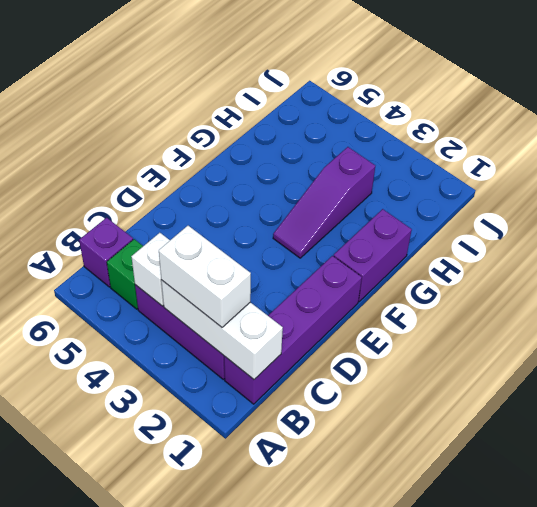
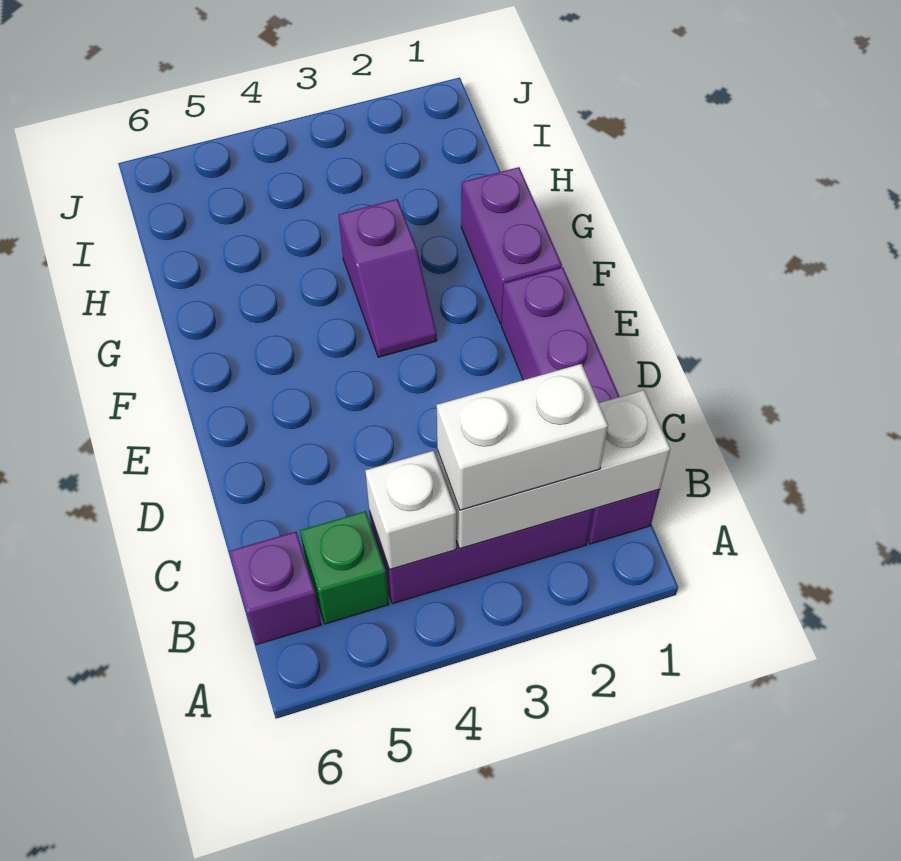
purple slope F3:H3 level 1 top H -> purple slope F3:G3 level 1 top G

